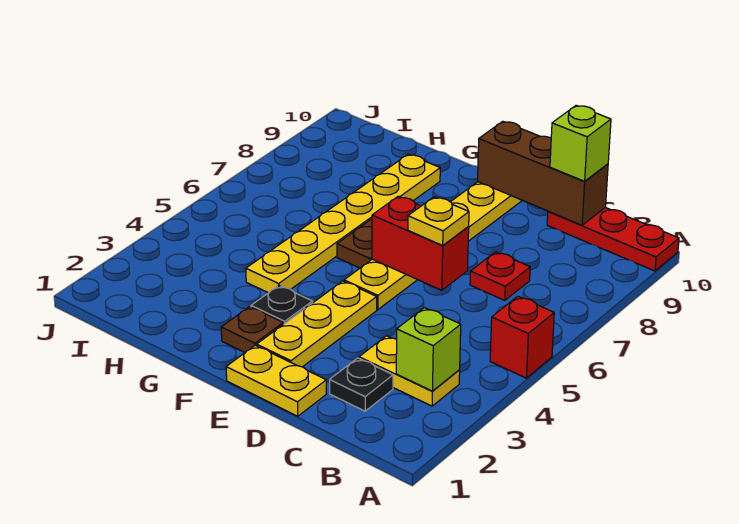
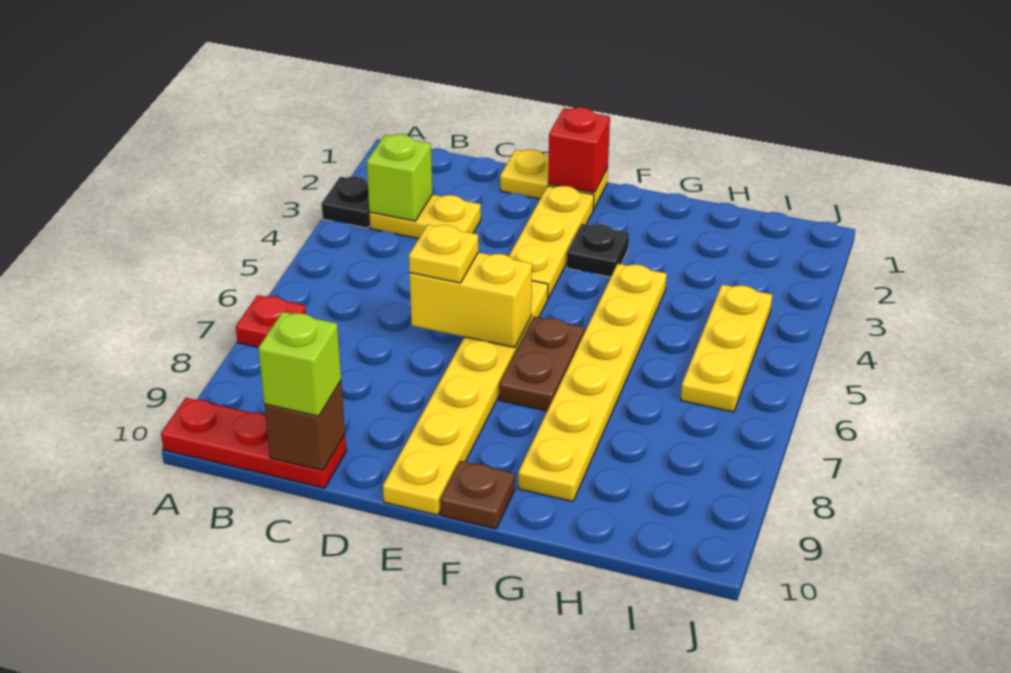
red brick A5 level 1 -> red brick E1 level 2
black plate C2 level 1 -> black plate A3 level 1
red plate C7 level 1 -> red plate A7 level 1
brown brick C10:E10 level 2 -> brown brick C10 level 2
red brick D6:E6 level 2 -> yellow brick D6:E6 level 2
brown plate F2 level 1 -> brown plate F10 level 1
none -> yellow plate I4:I6 level 1

